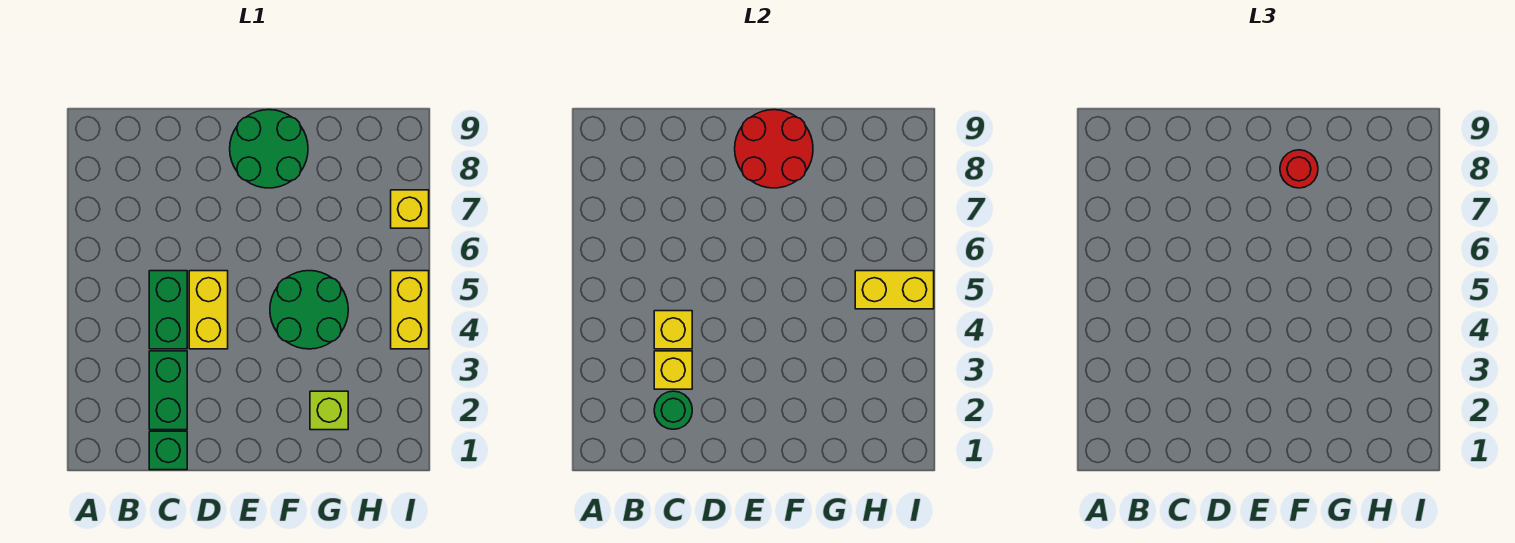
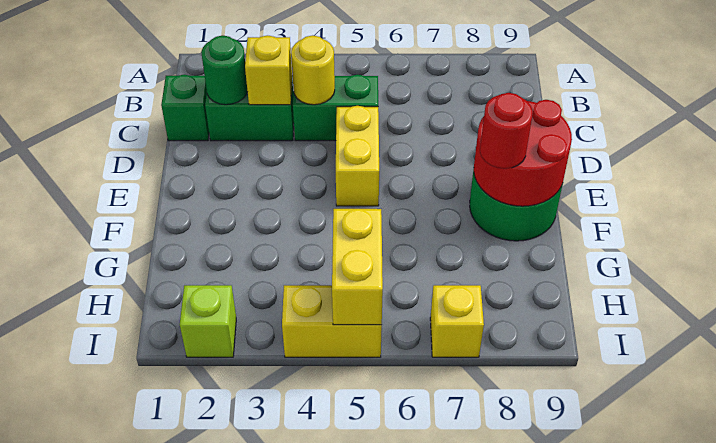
yellow brick C4 level 2 -> yellow round brick C4 level 2
yellow brick D4:D5 level 1 -> yellow brick D5:E5 level 1
green round brick F4:G5 level 1 -> none
lime brick G2 level 1 -> lime brick I2 level 1

